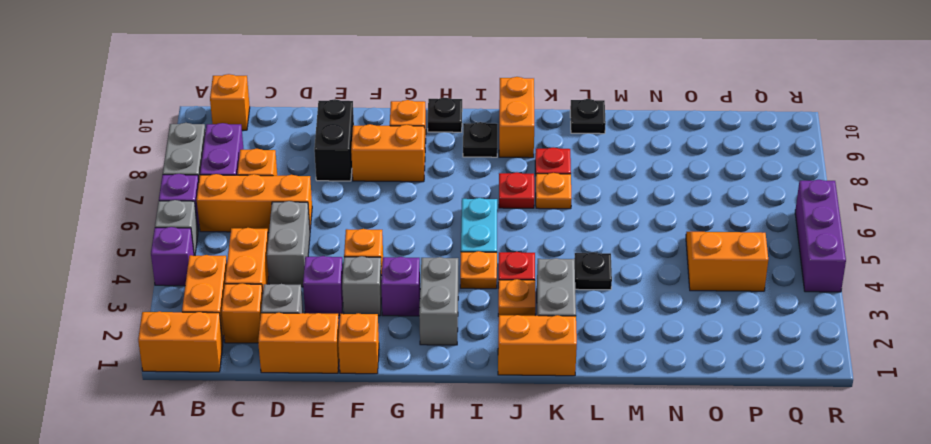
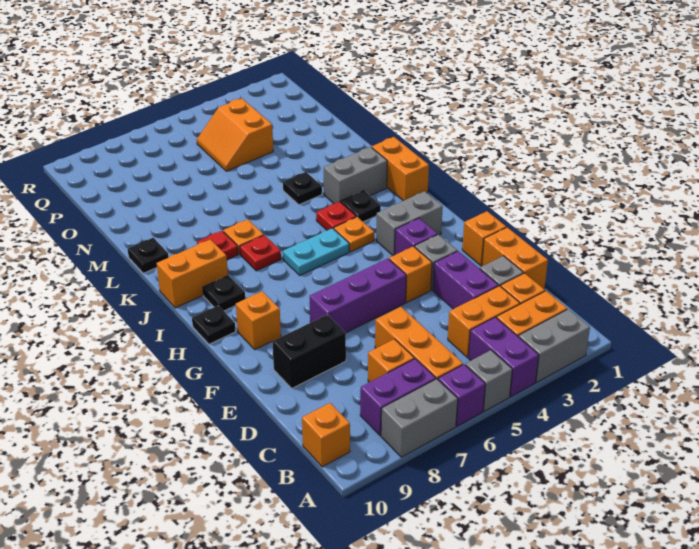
orange brick A1:B1 level 1 -> none
purple brick A4 level 1 -> purple brick A4:B4 level 1
grey brick D4:D5 level 1 -> grey brick A2:A3 level 1
purple brick E3 level 1 -> purple brick D3:E3 level 1
orange brick F8:G8 level 1 -> none
orange plate J3 level 1 -> black plate J3 level 1
purple brick R4:R6 level 1 -> purple brick F5:F7 level 1

